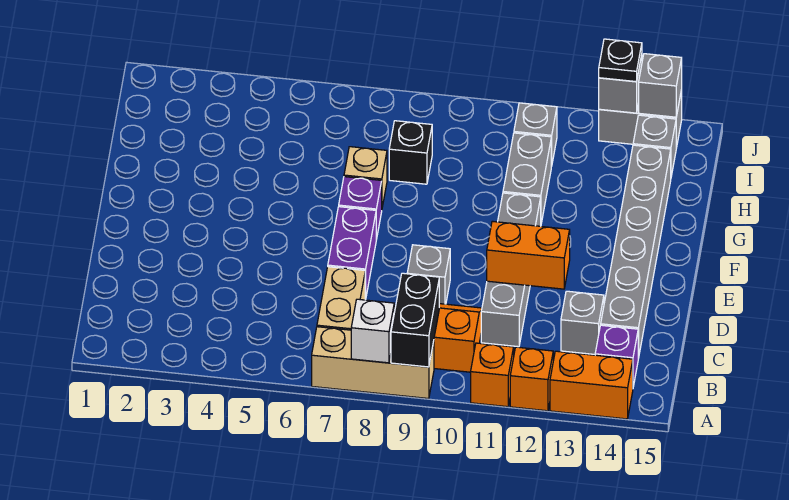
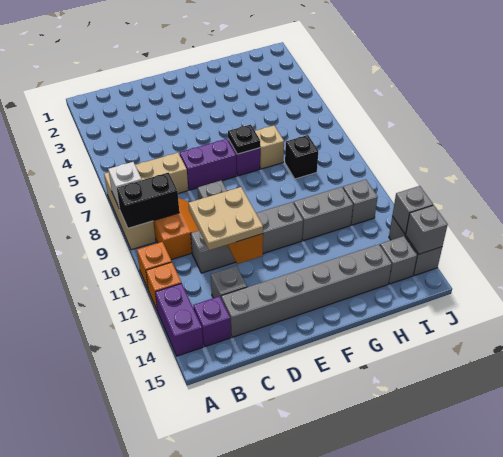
orange brick A13:A14 level 1 -> purple brick A13:A14 level 1
none -> tan plate C11:D12 level 3
black plate J13 level 3 -> black plate F7 level 2

